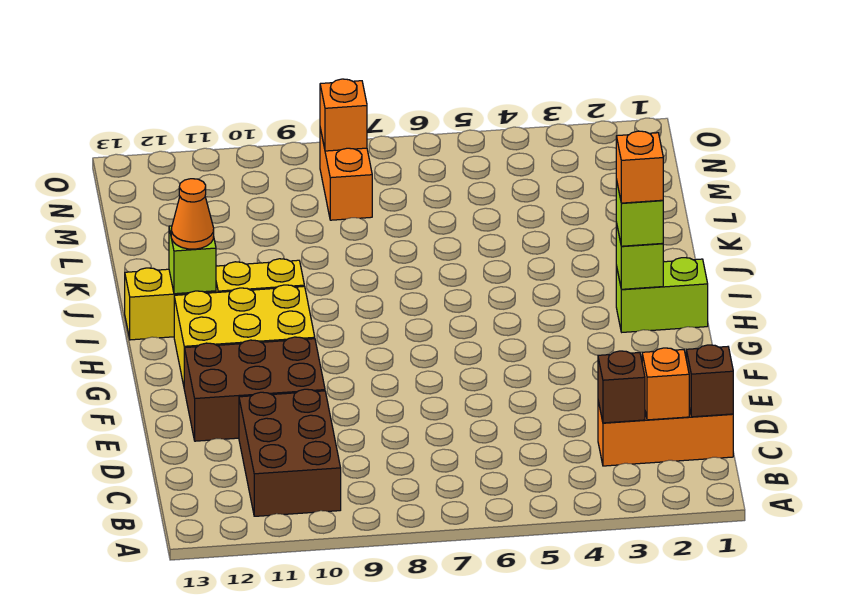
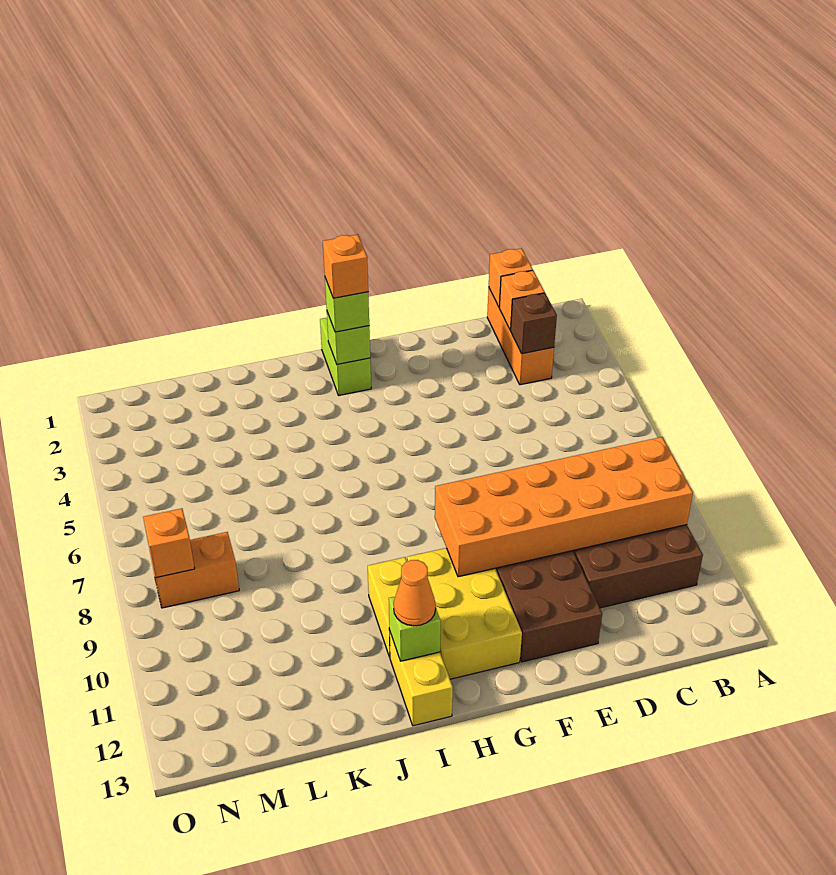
none -> orange brick B9:G10 level 2
brown brick C1 level 2 -> orange brick C1 level 2

